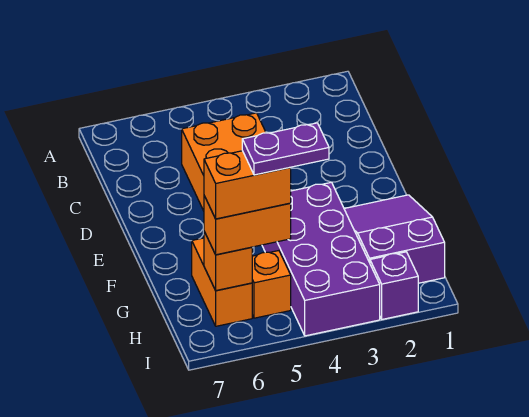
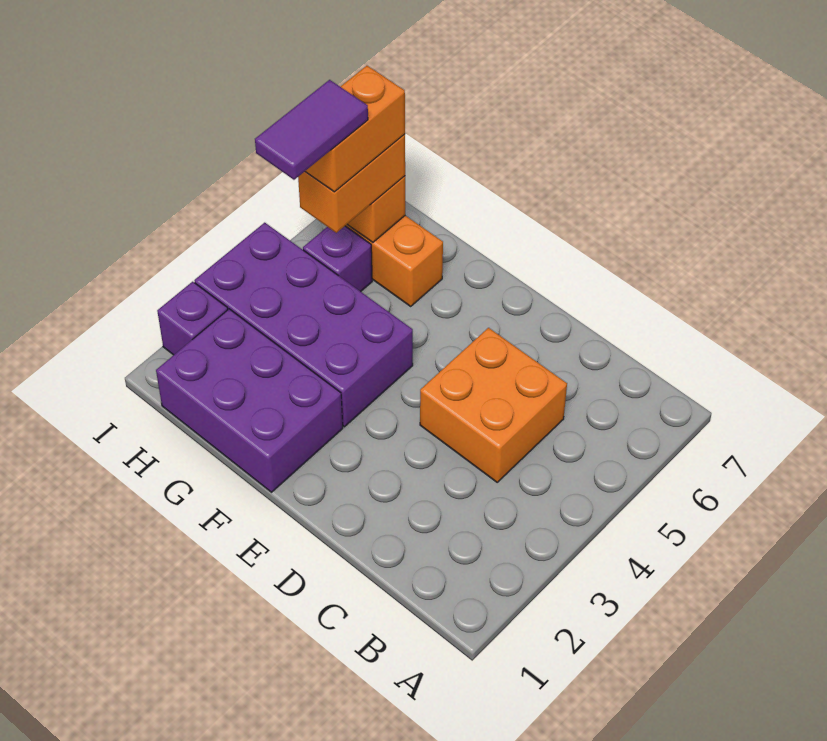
purple slope F1:H2 level 1 top H -> purple brick F1:H2 level 1
purple plate H4:H5 level 5 -> purple tile H4:H5 level 5
orange brick H5 level 1 -> purple brick H5 level 1

